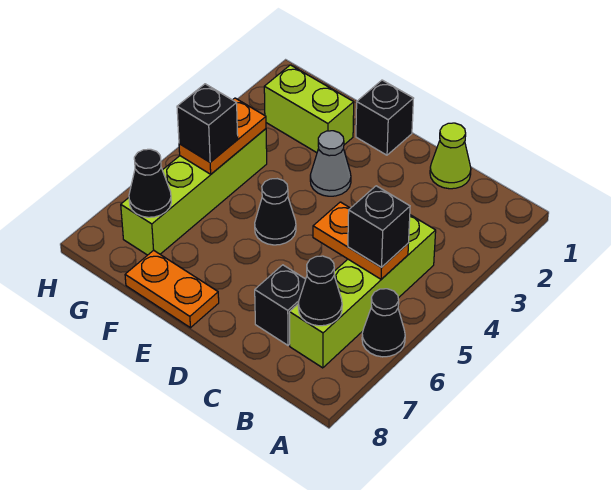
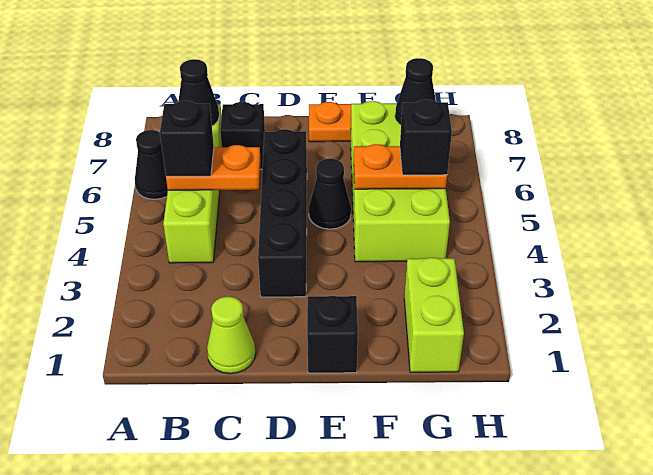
none -> black brick D3:D6 level 1
grey cone E3 level 1 -> none
lime brick F2:G2 level 1 -> lime brick G1:G2 level 1
lime brick G4:G7 level 1 -> lime brick F4:G7 level 1
orange plate G4:G5 level 2 -> orange plate F5:G5 level 2

